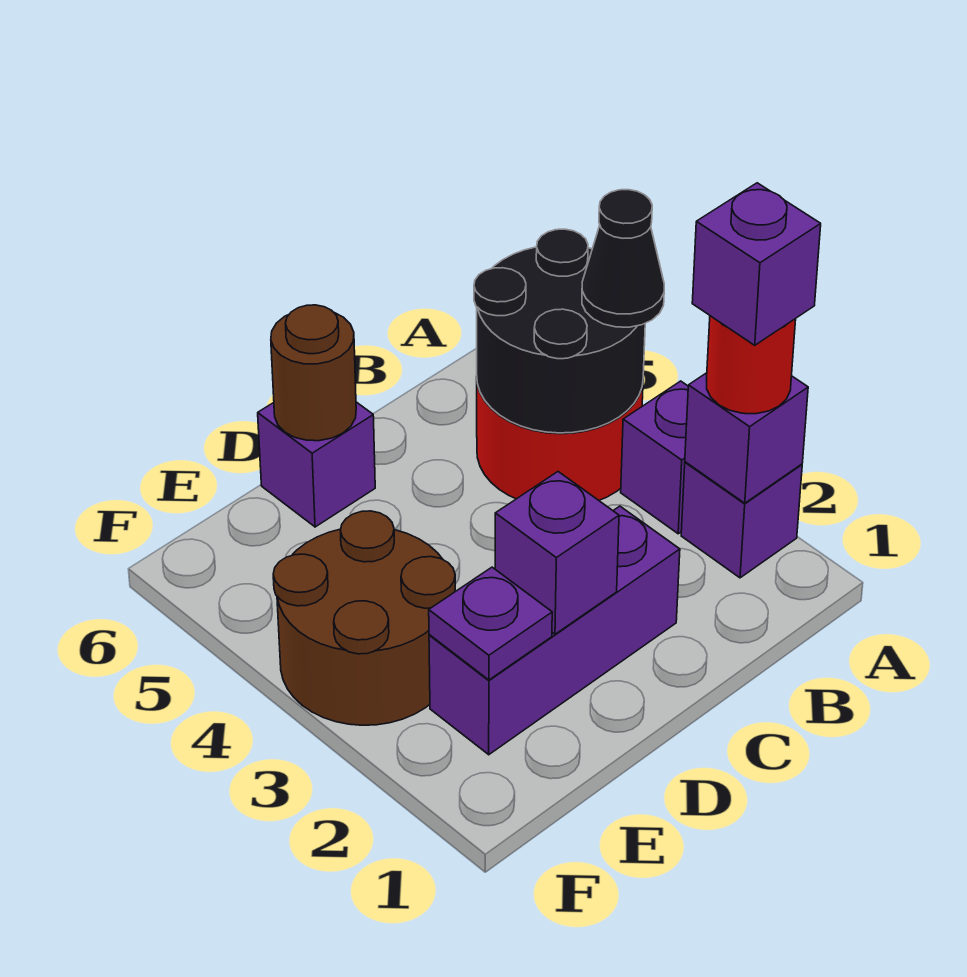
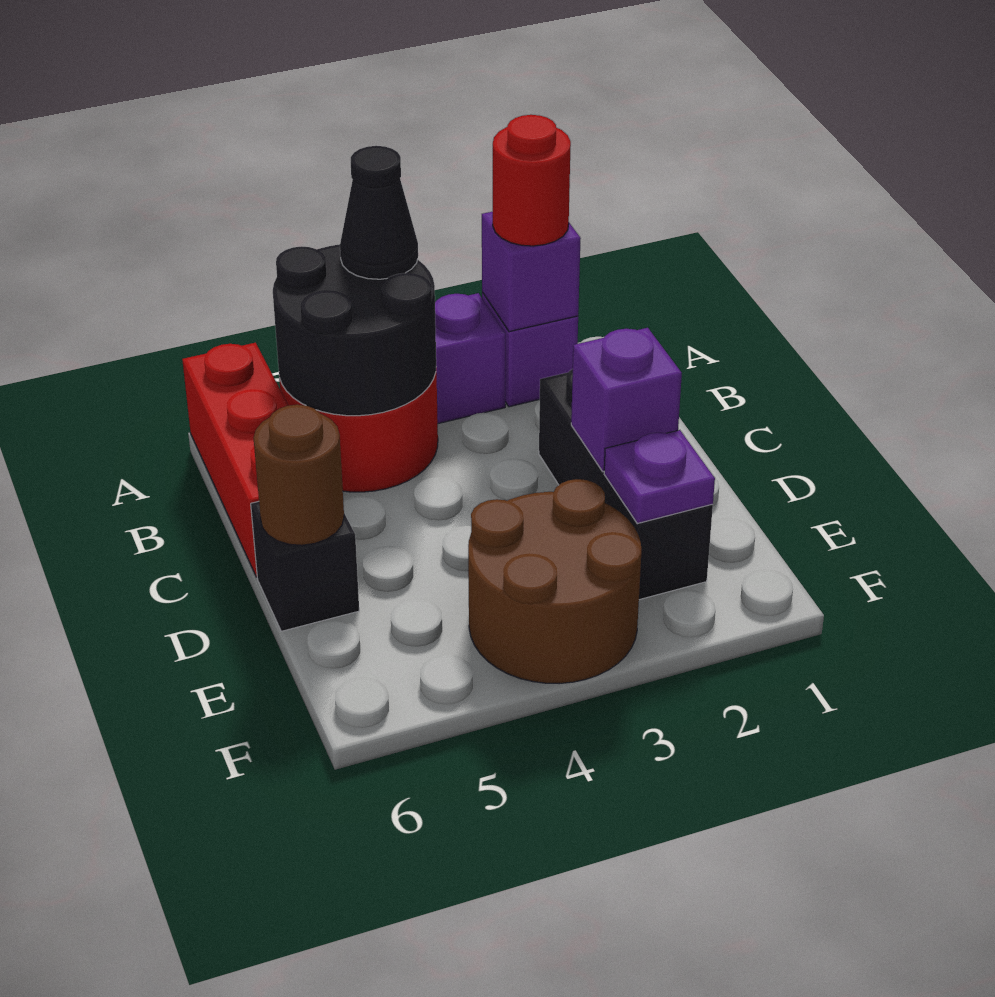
purple brick A2 level 4 -> none
none -> red brick A6:C6 level 1
purple brick C2:E2 level 1 -> black brick C2:E2 level 1
purple brick D6 level 1 -> black brick D6 level 1

